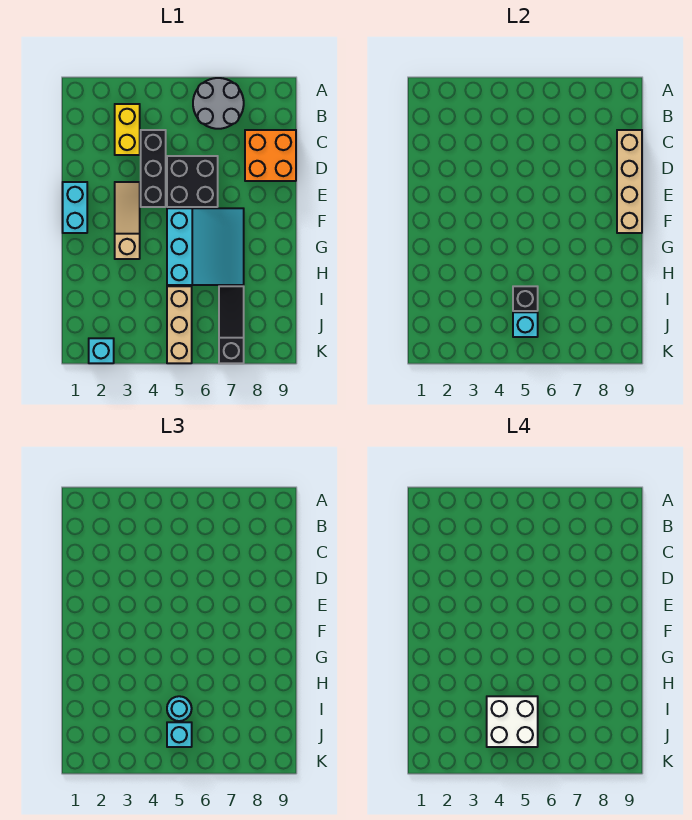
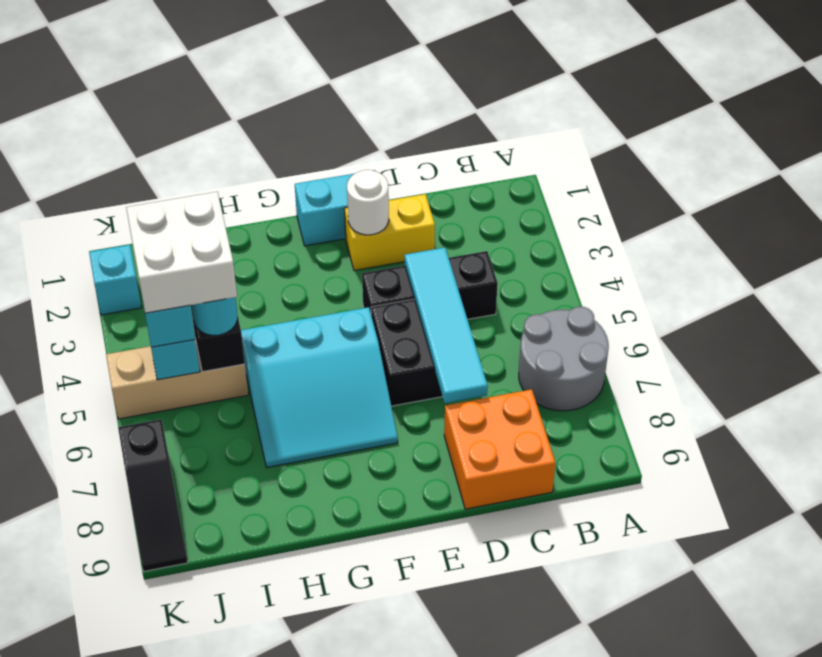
yellow brick B3:C3 level 1 -> yellow brick D2:E2 level 1
tan brick C9:F9 level 2 -> none
none -> cyan tile D4:D7 level 2
none -> white round brick E2 level 2
tan slope E3:G3 level 1 top G -> none
black slope I7:K7 level 1 top K -> black slope K7:K9 level 1 top 7

